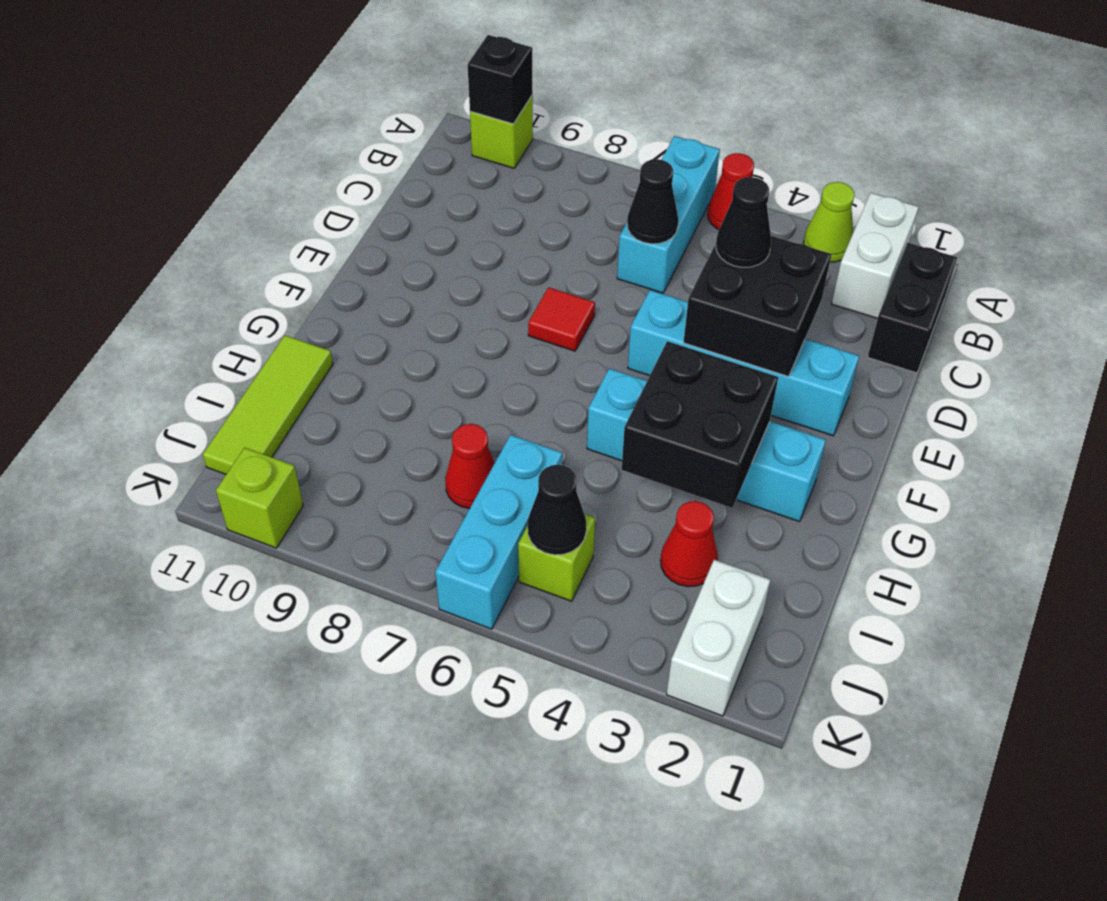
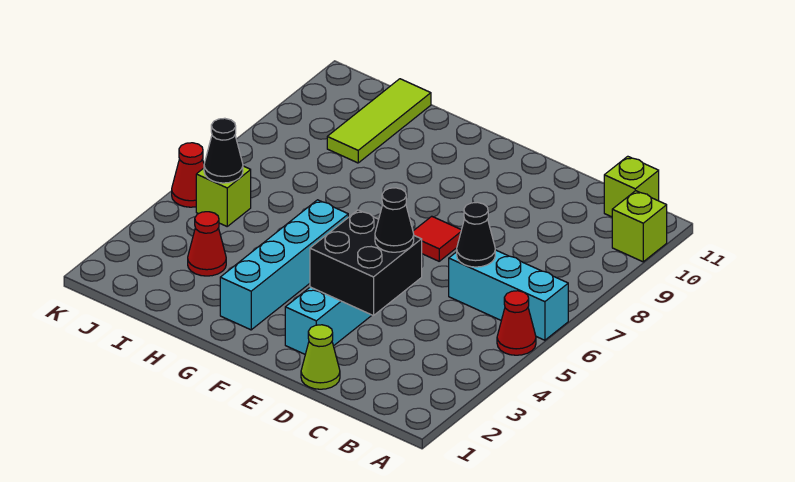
white brick A2:B2 level 1 -> none
lime cone A3 level 1 -> lime cone D1 level 1
black brick A10 level 2 -> none
black brick B1:C1 level 1 -> none
black brick G3:H4 level 2 -> none
lime tile H11:J11 level 1 -> lime tile I9:I11 level 1
cyan brick I6:K6 level 1 -> none
red cone I7 level 1 -> red cone K5 level 1
white brick J2:K2 level 1 -> none
lime brick K10 level 1 -> lime brick B11 level 1

